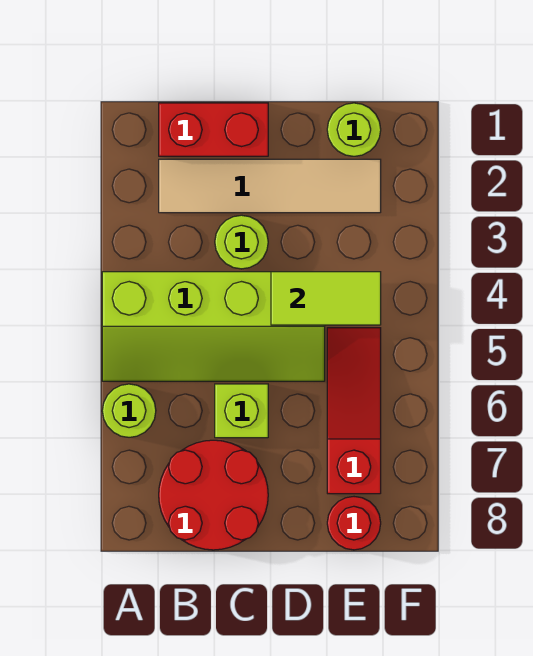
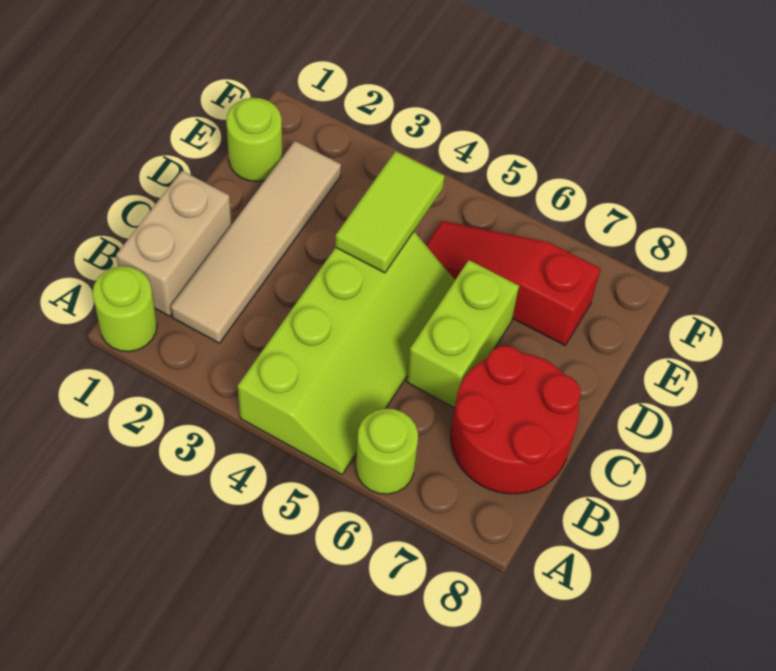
red brick B1:C1 level 1 -> tan brick B1:C1 level 1
lime round brick C3 level 1 -> lime round brick A1 level 1
lime brick C6 level 1 -> lime brick C6:D6 level 1
red round brick E8 level 1 -> none

